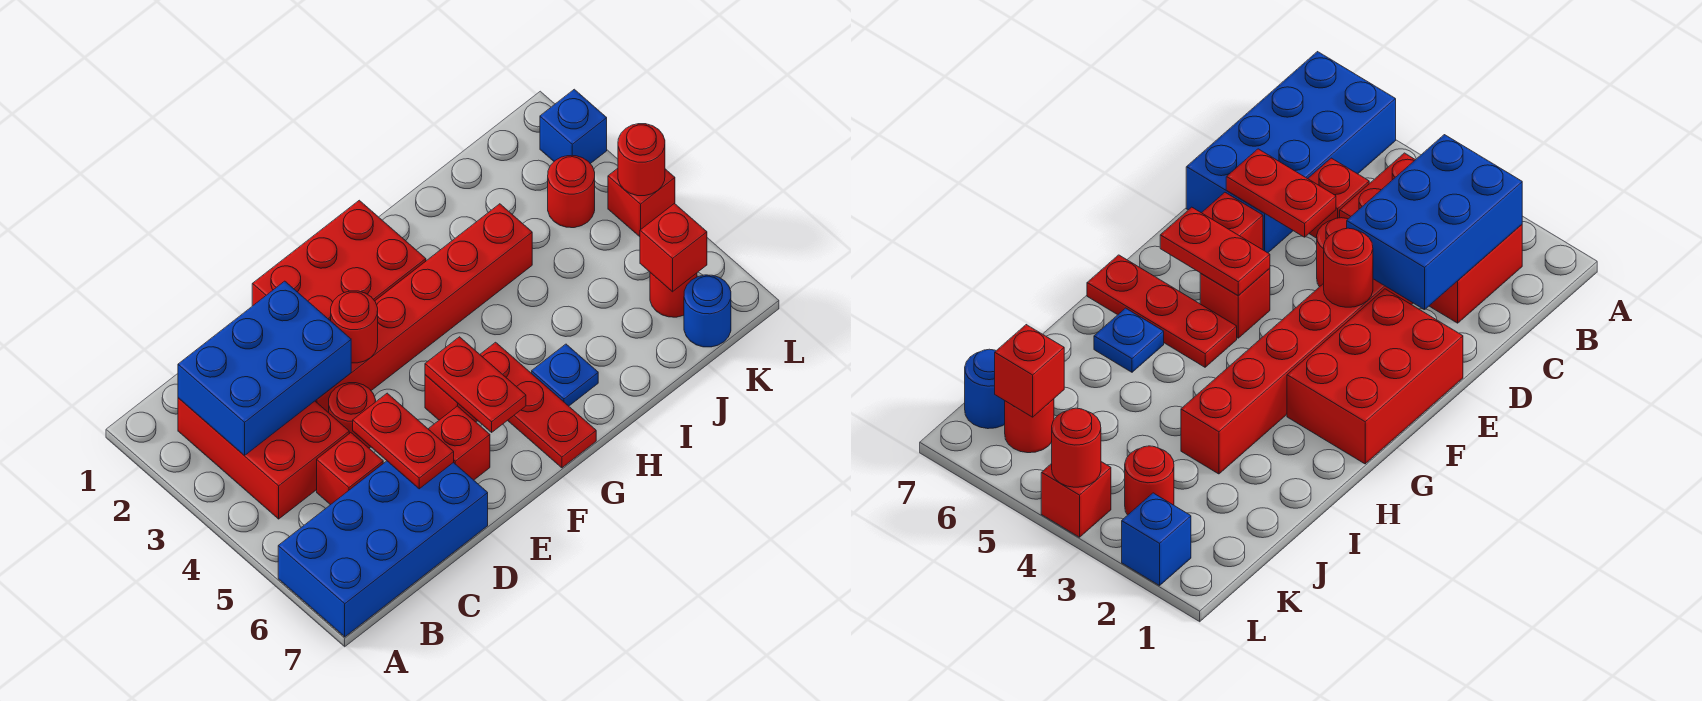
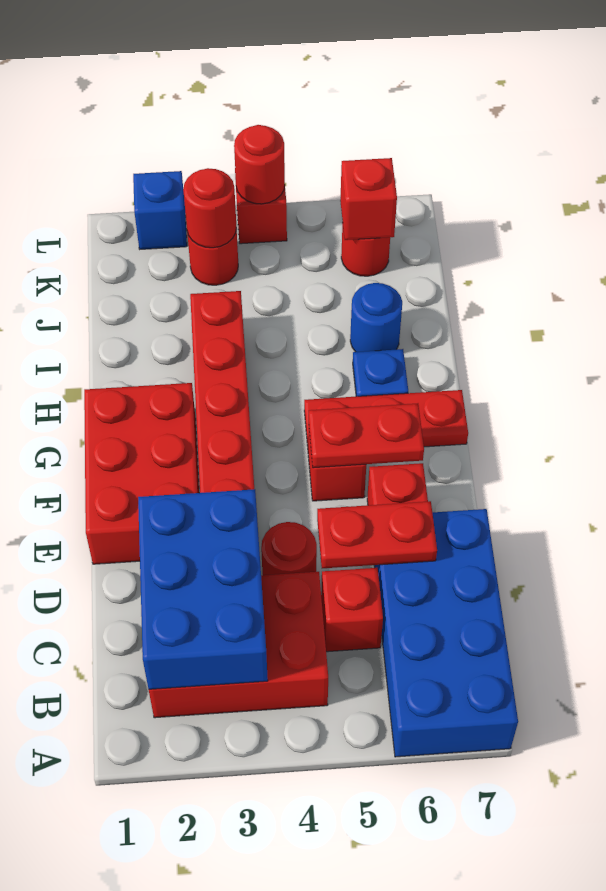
red round brick E3 level 2 -> red round brick K3 level 2
blue round brick K7 level 1 -> blue round brick I6 level 1

